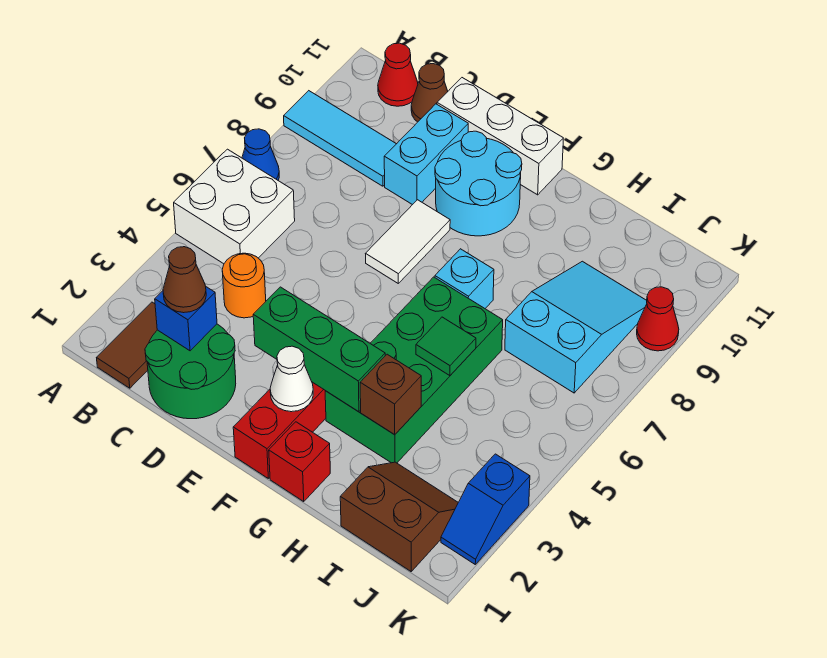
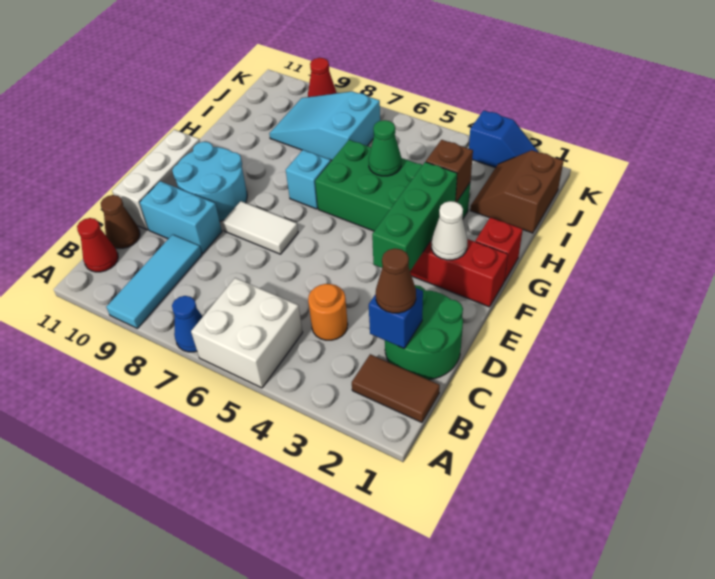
green tile H5 level 2 -> green cone H5 level 2

